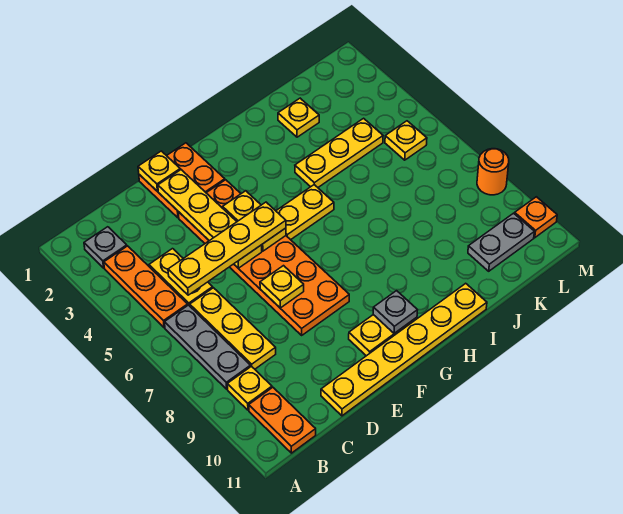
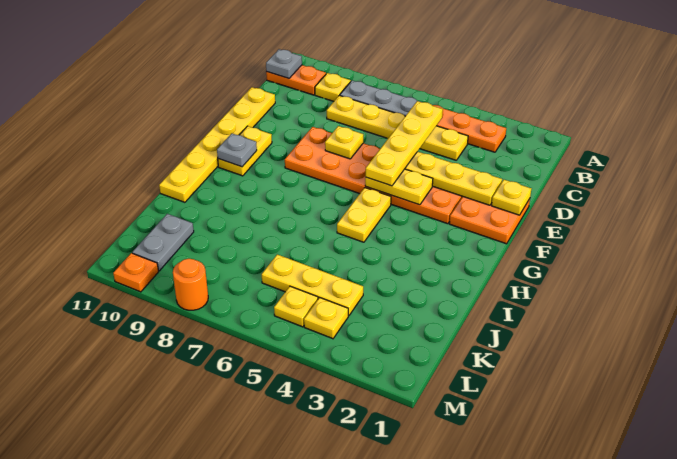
grey plate B2 level 1 -> grey plate B11 level 2
yellow plate I4:K4 level 1 -> yellow plate K4:K6 level 1
yellow plate J2 level 1 -> yellow plate L4 level 1

